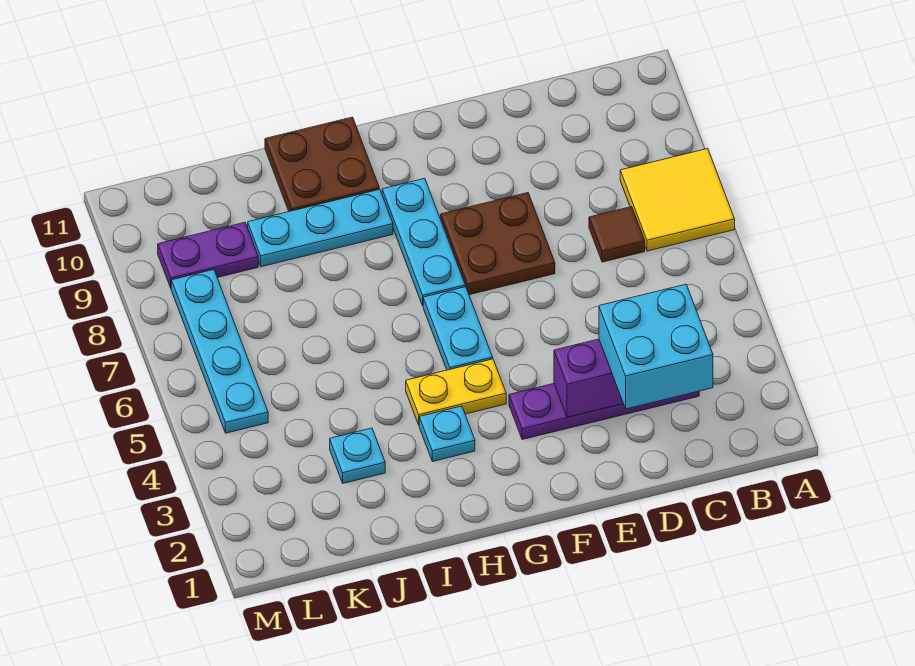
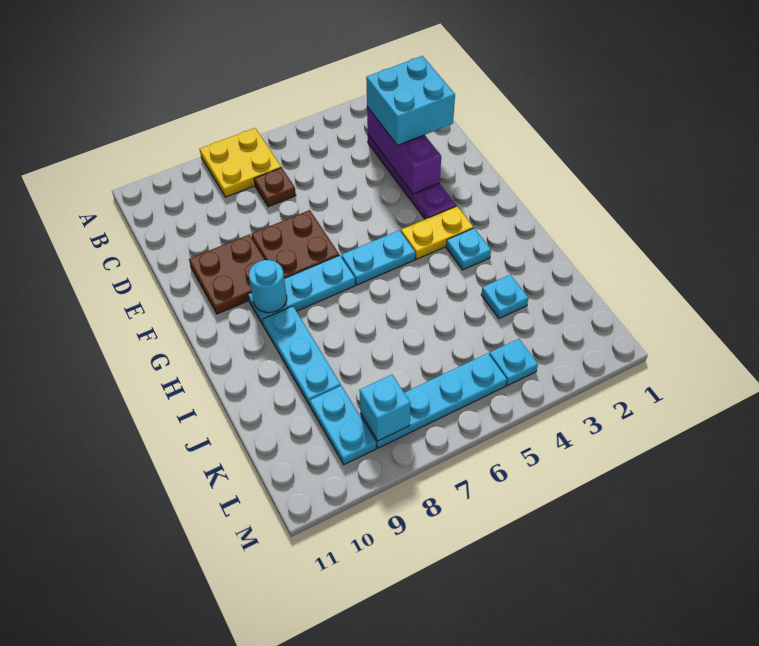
yellow tile A7:B8 level 1 -> yellow plate A7:B8 level 1
brown tile C7 level 1 -> brown plate C7 level 1
yellow plate G4:H4 level 1 -> yellow plate G3:G4 level 1
none -> cyan round brick G9 level 2
brown plate H10:I11 level 1 -> brown plate E9:F10 level 1
purple plate K9:L9 level 1 -> cyan plate K9:L9 level 1
none -> cyan plate L4 level 1
none -> cyan brick L8 level 2

